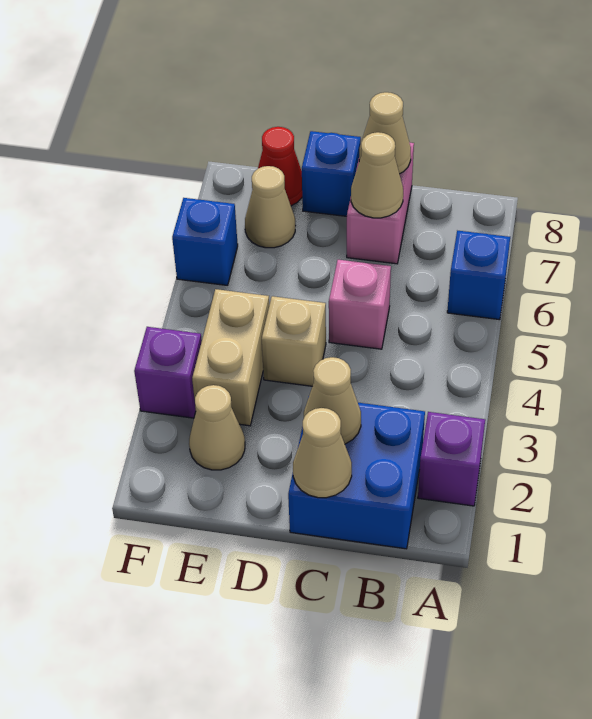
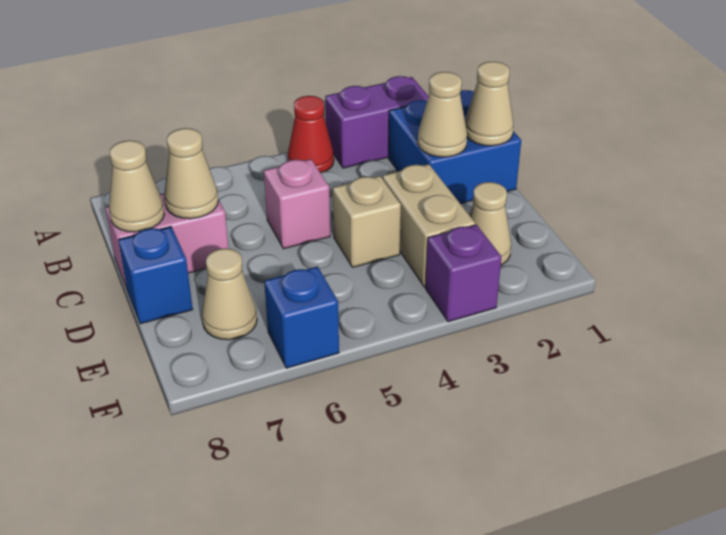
purple brick A2 level 1 -> purple brick A2:A3 level 1
blue brick A6 level 1 -> none
tan brick E3:E4 level 1 -> tan brick D3:E3 level 1
red cone E8 level 1 -> red cone A4 level 1

